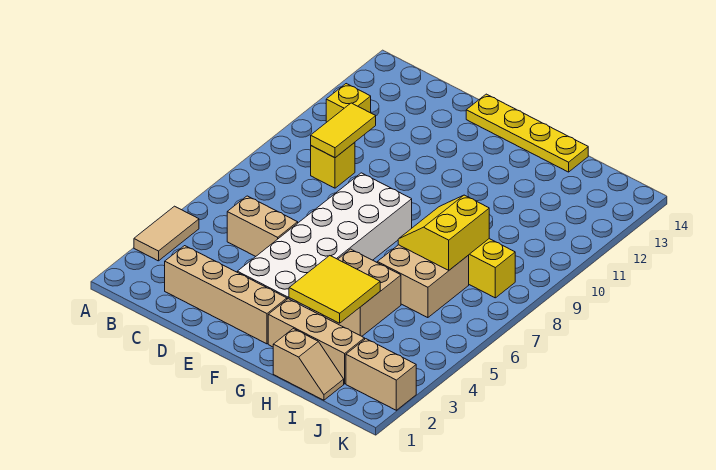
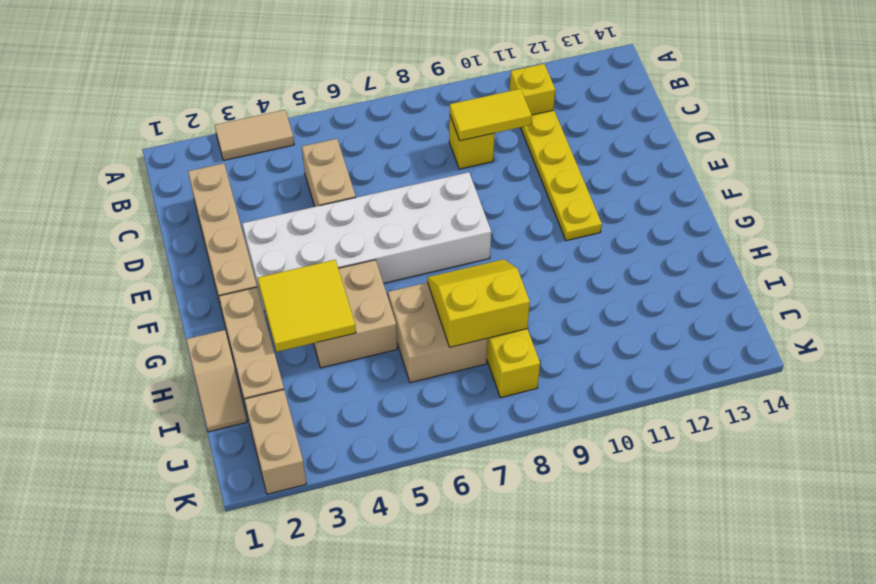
yellow plate E14:H14 level 1 -> yellow plate C11:F11 level 1

